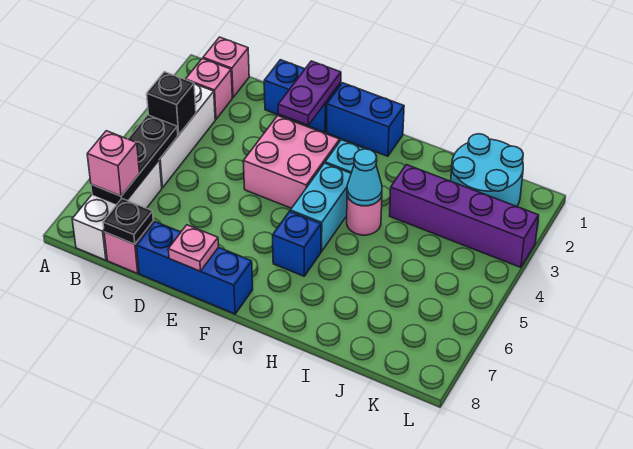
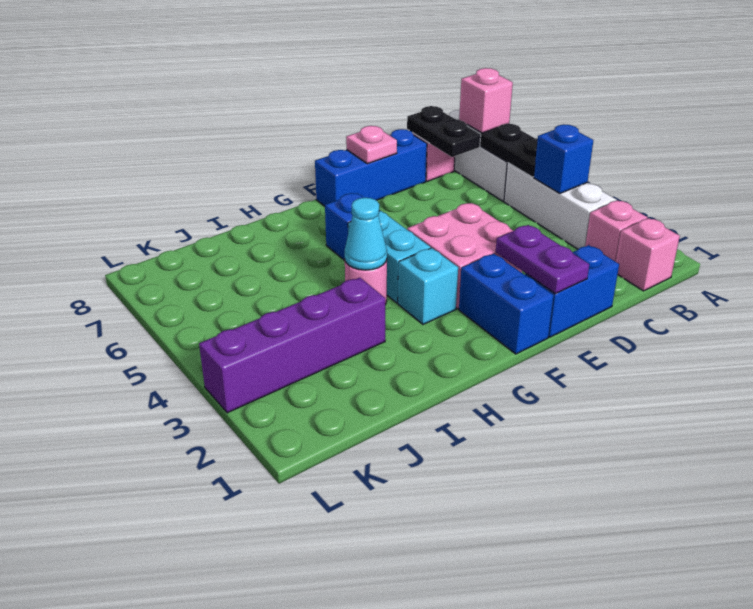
black brick B4 level 2 -> blue brick B4 level 2
black plate C8 level 2 -> black plate C7:C8 level 2
blue brick F1:G1 level 1 -> blue brick F1:F2 level 1
cyan round brick J1:K2 level 1 -> none

